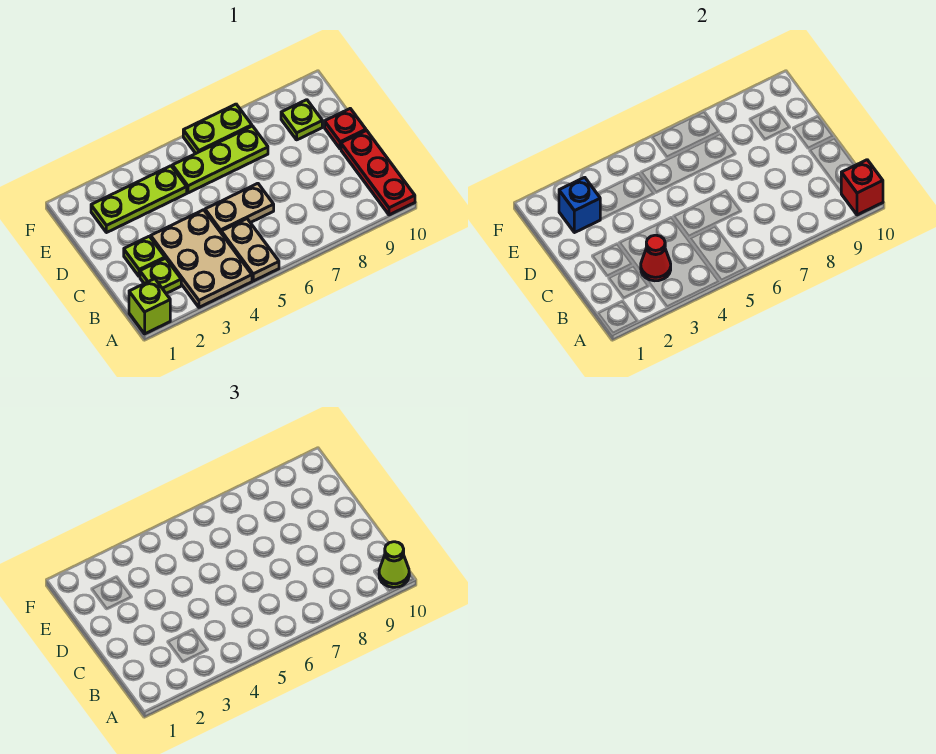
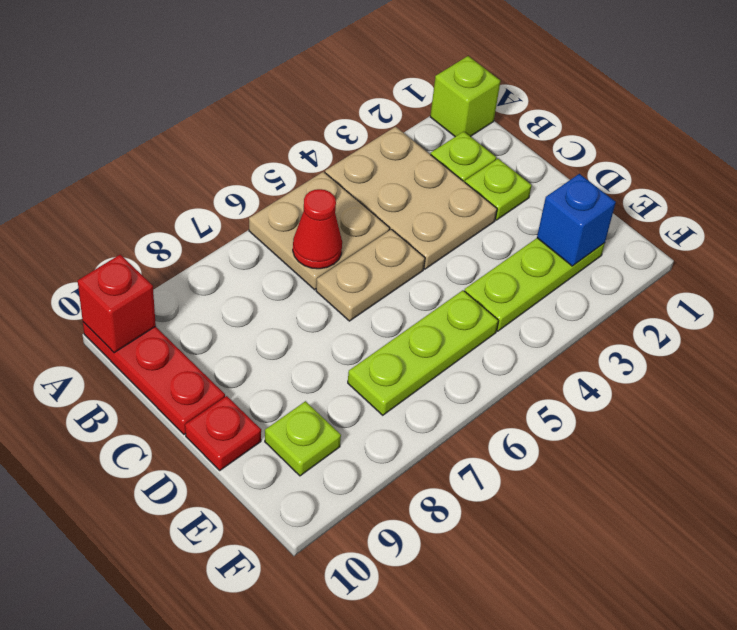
tan plate A5:B5 level 1 -> tan plate A5:B6 level 1
lime cone A10 level 3 -> none
red cone B3 level 2 -> red cone B6 level 2
lime plate F6:F7 level 1 -> none

